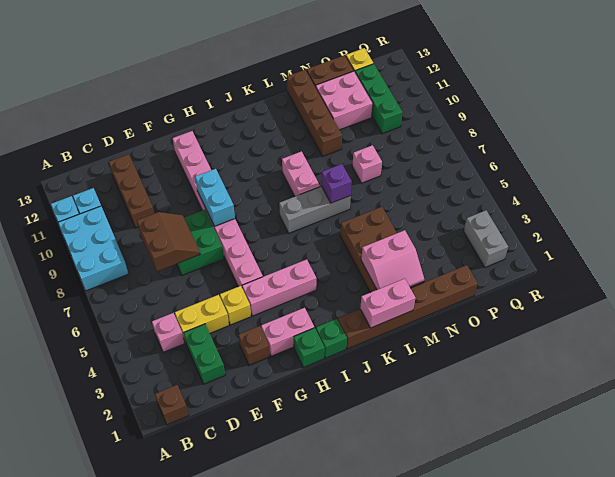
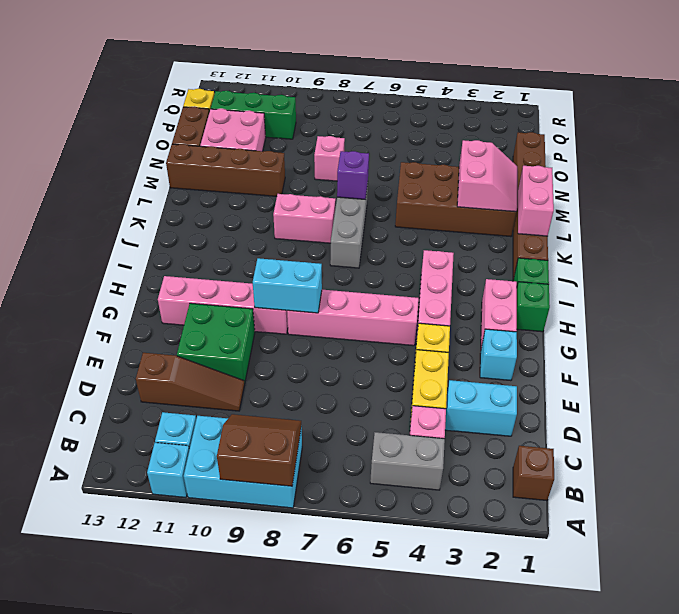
green brick D2:D3 level 1 -> cyan brick D2:D3 level 1
brown slope D7:E8 level 2 top D -> brown slope A8:B9 level 2 top A
brown brick D10:D12 level 1 -> brown slope D10:D12 level 1 top 12
green brick E7:F8 level 1 -> green brick E10:F11 level 1
brown brick F2 level 1 -> cyan brick F2 level 1
grey brick Q2:Q3 level 1 -> grey brick B4:B5 level 1

